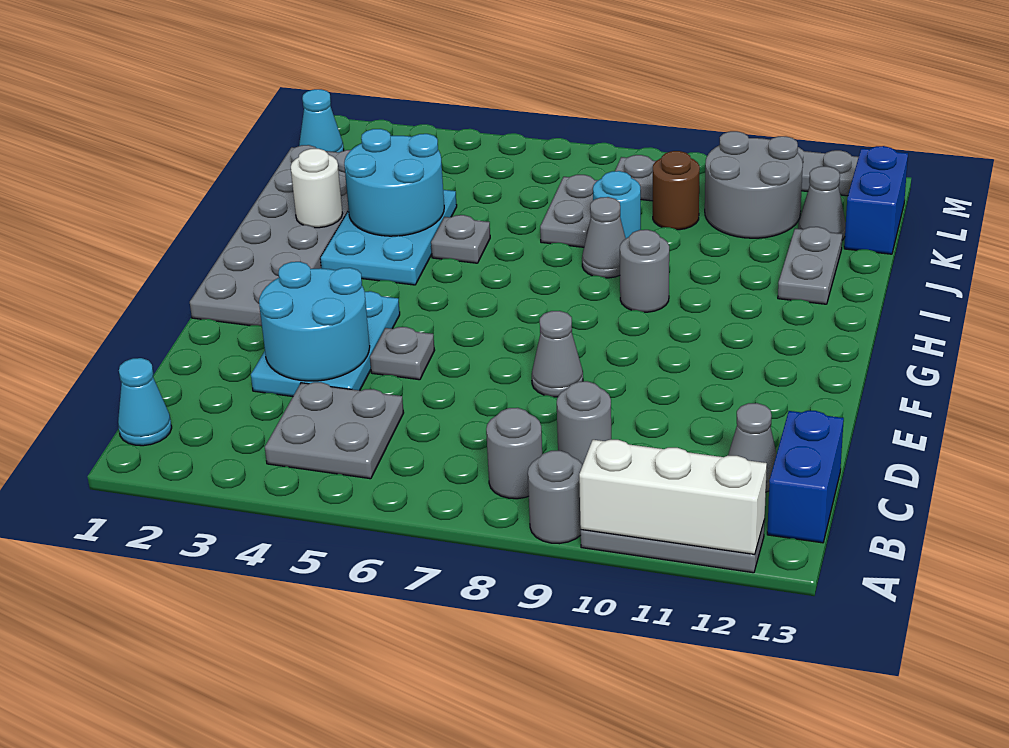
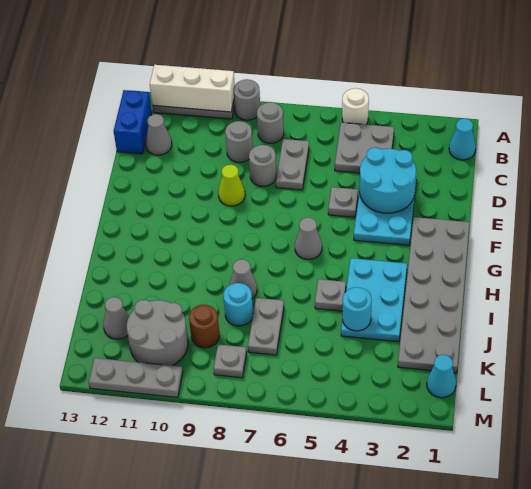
grey cone E8 level 1 -> grey cone G6 level 1
none -> lime cone E9 level 1
grey round brick H9 level 1 -> grey round brick D8 level 1
white round brick I2 level 2 -> white round brick A5 level 1
cyan round brick I3:J4 level 2 -> cyan round brick J4 level 2
grey plate I12:J12 level 1 -> grey plate C7:D7 level 1
blue brick K13:L13 level 1 -> none

